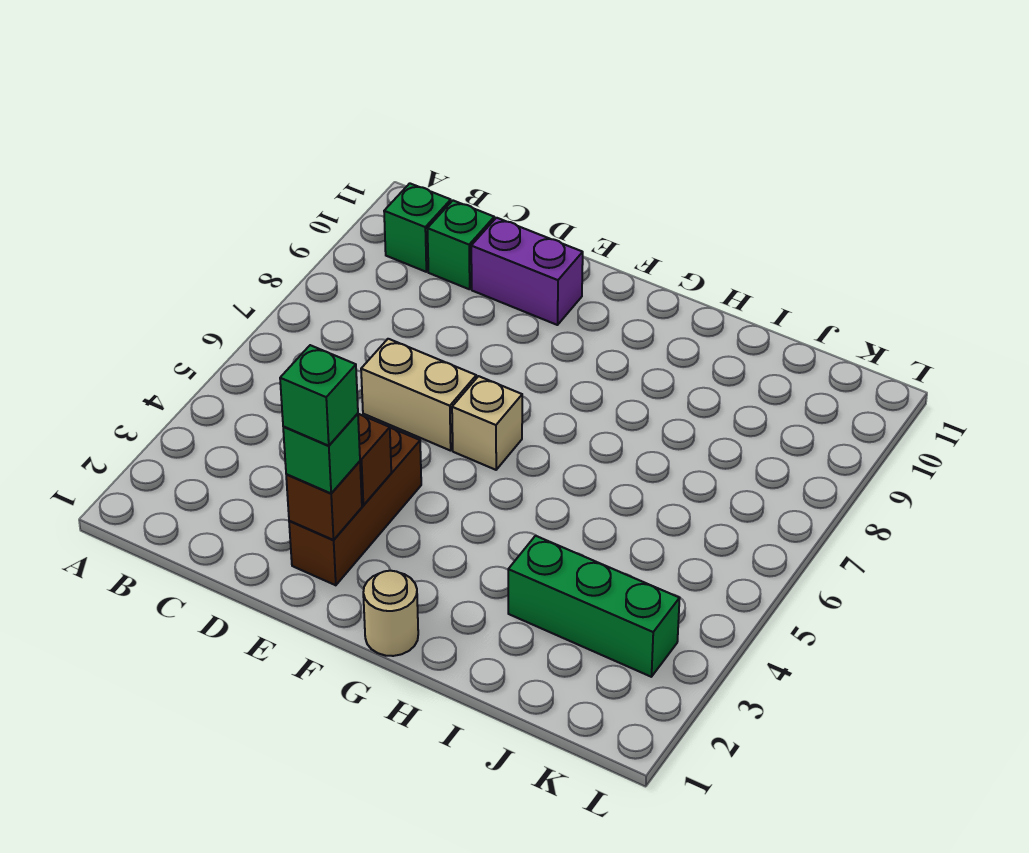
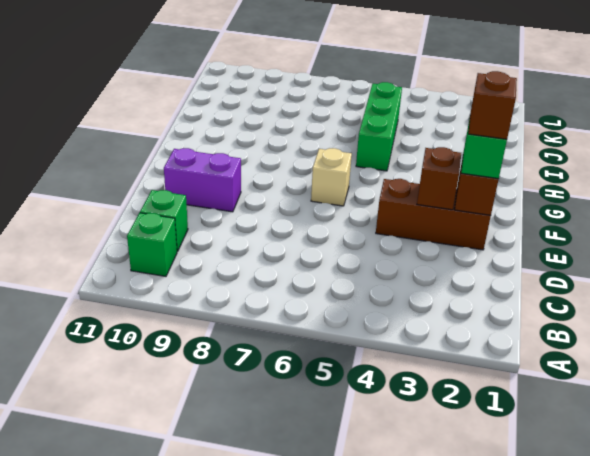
tan brick D6:E6 level 1 -> none
purple brick D10:E10 level 1 -> purple brick E9:E10 level 1
green brick E2 level 4 -> brown brick E2 level 4
tan round brick G1 level 1 -> none
green brick I3:K3 level 1 -> green brick H5:J5 level 1

